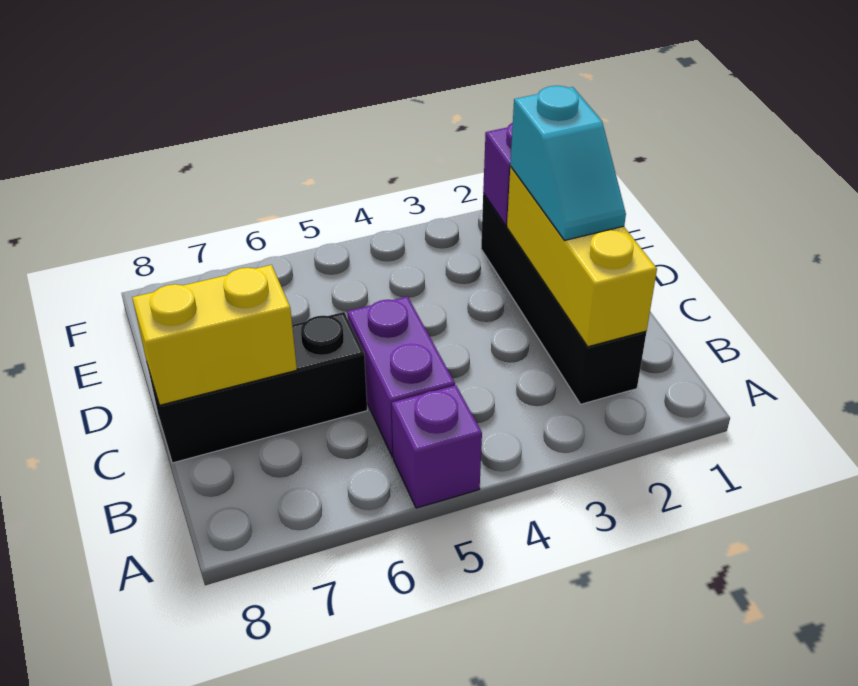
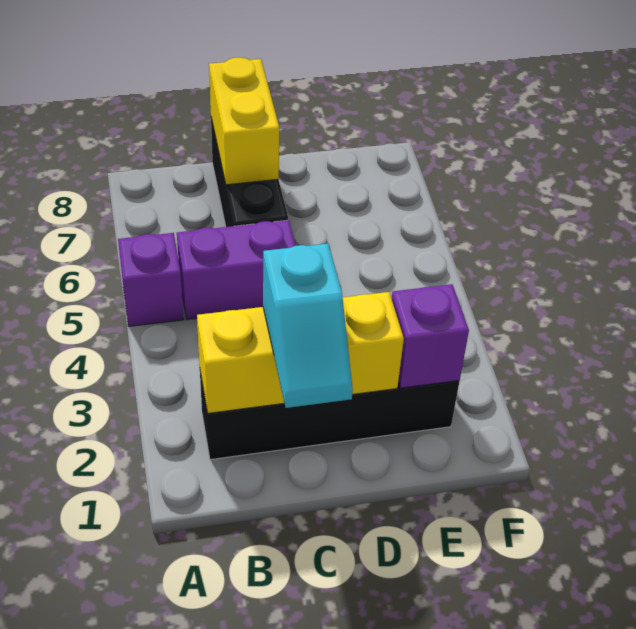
cyan slope C2:D2 level 3 top D -> cyan slope C1:C2 level 3 top 2

